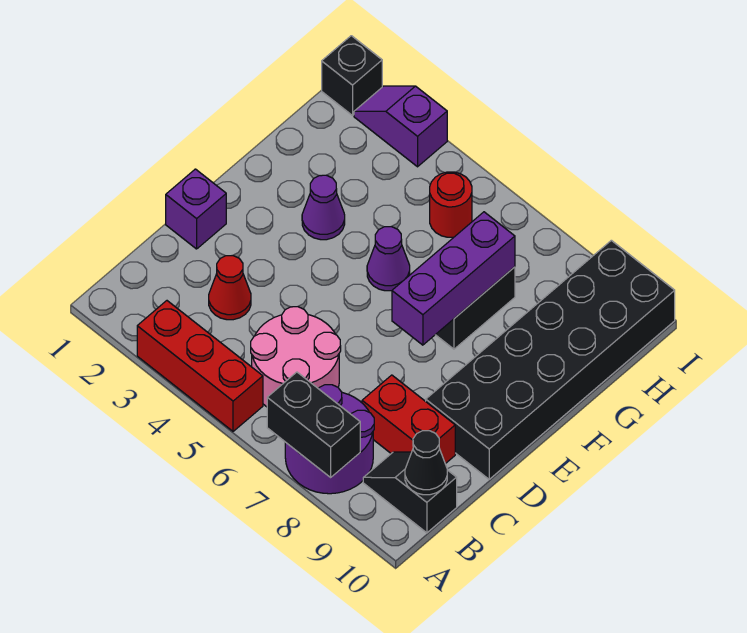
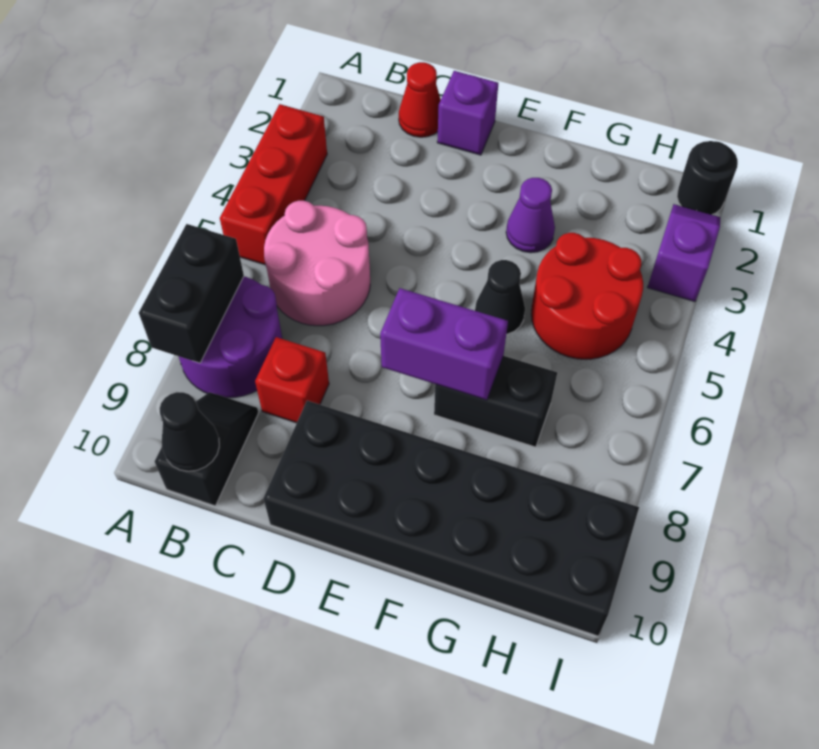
red cone C3 level 1 -> red cone C1 level 1
red brick C8:C9 level 1 -> red brick C8 level 1
purple brick E7:G7 level 2 -> purple brick E7:F7 level 2
purple cone F5 level 1 -> black cone F5 level 1
red round brick H5 level 1 -> red round brick G4:H5 level 1
black brick I1 level 1 -> black round brick I1 level 1

